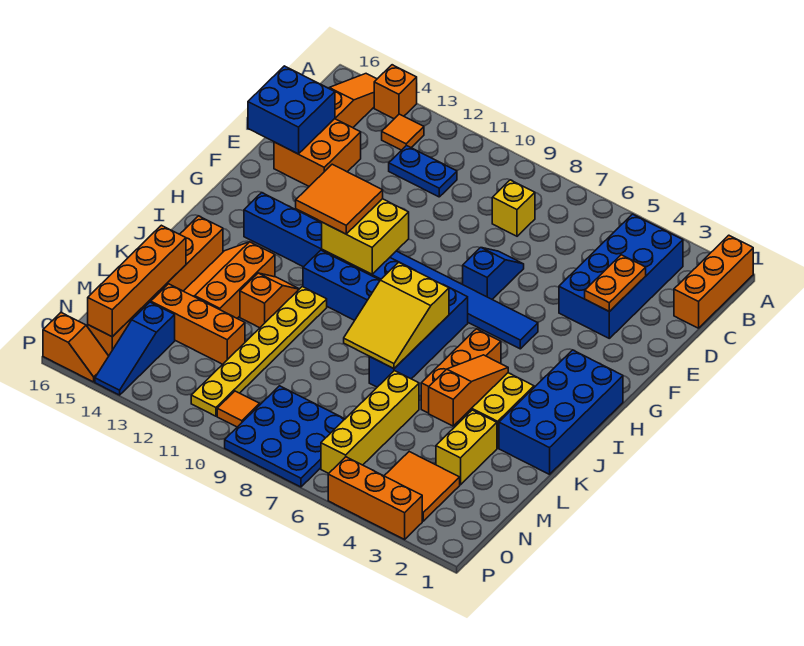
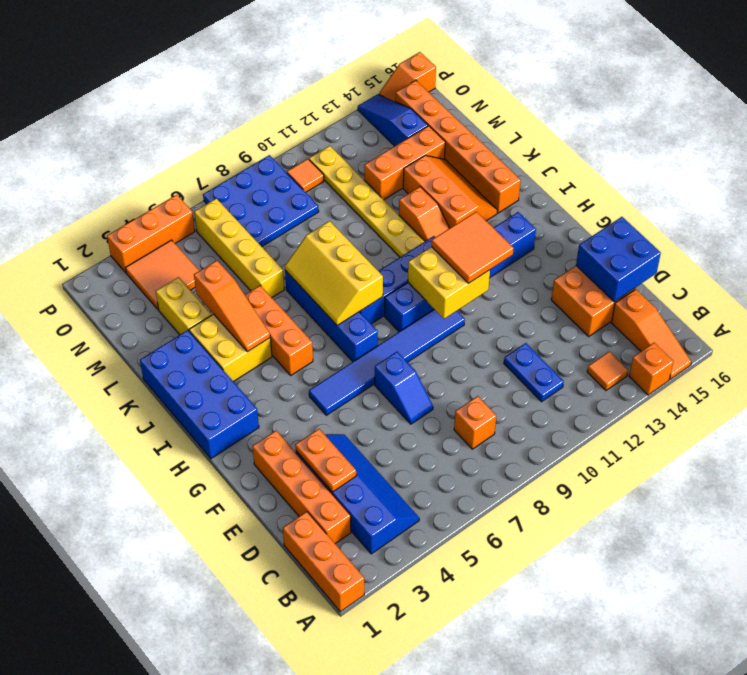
blue brick B3:E4 level 1 -> blue slope B3:E4 level 1 top 3
yellow brick C8 level 1 -> orange brick C8 level 1
blue plate C11:C12 level 1 -> blue plate C11:D11 level 1
yellow slope I7:K8 level 2 top I -> yellow slope I7:K8 level 2 top 8
orange brick L15:O15 level 2 -> orange brick C2:F2 level 1

